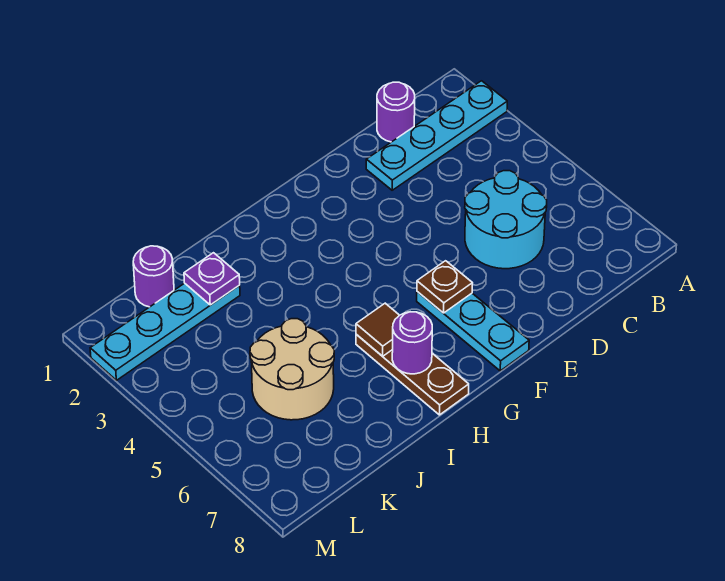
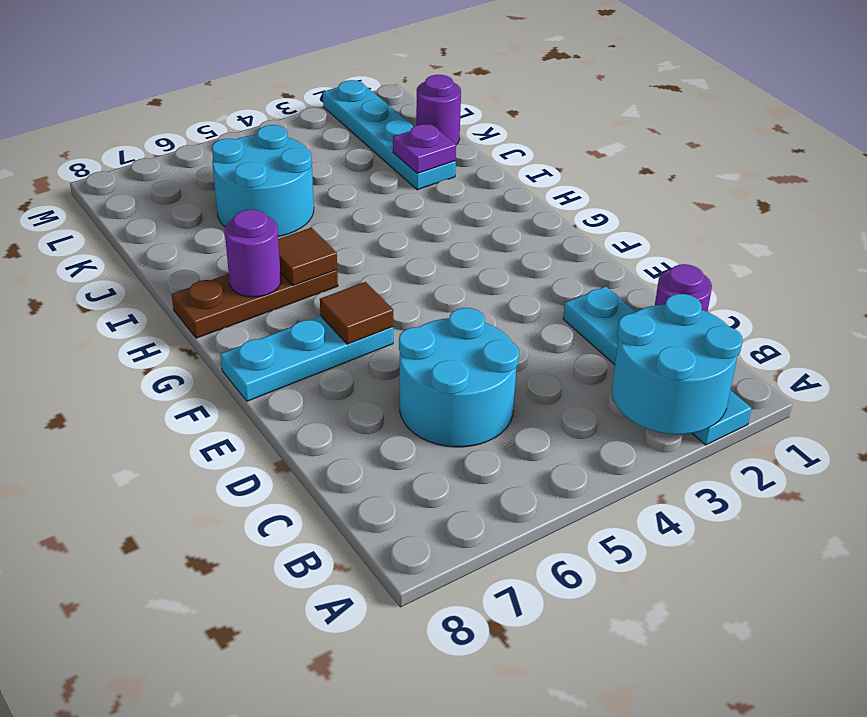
none -> cyan round brick A2:B3 level 2
brown plate F6 level 2 -> brown tile F6 level 2
tan round brick J5:K6 level 1 -> cyan round brick J5:K6 level 1

